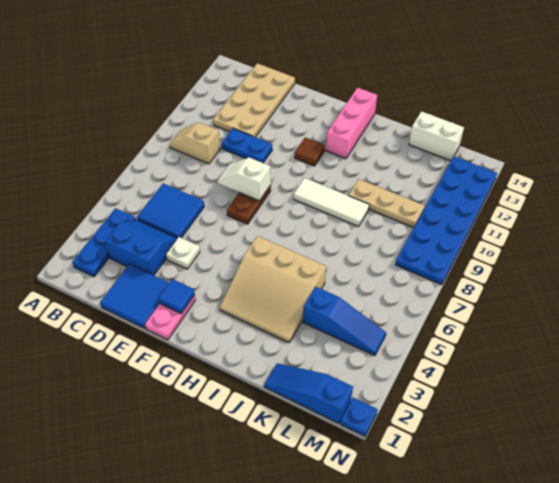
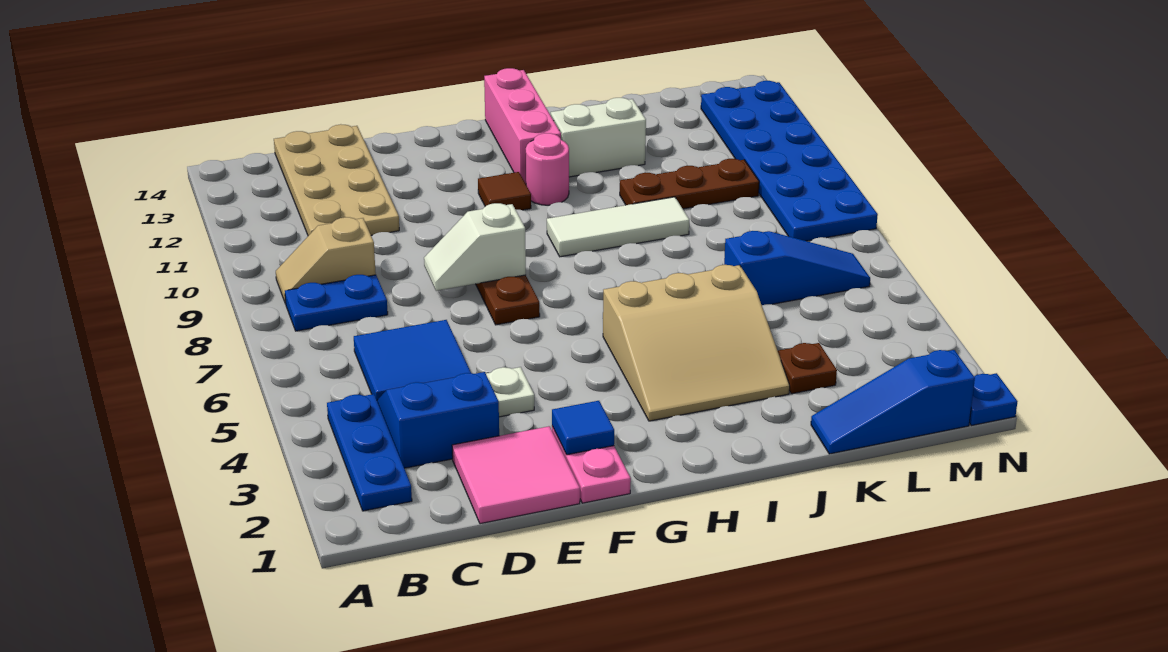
blue tile D1:E2 level 1 -> pink tile D1:E2 level 1
blue plate D10:E10 level 1 -> blue plate B8:C8 level 1
none -> pink round brick H11 level 1
tan plate J10:L10 level 1 -> brown plate J10:L10 level 1
none -> brown plate K3 level 1
blue slope K4:M4 level 1 top K -> blue slope K6:M6 level 1 top K
white brick K14:L14 level 1 -> white brick I12:J12 level 1

